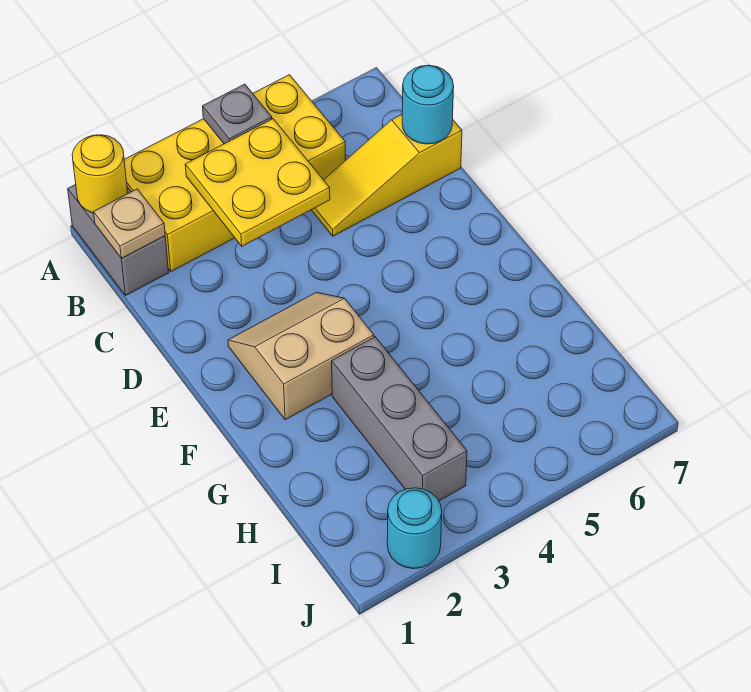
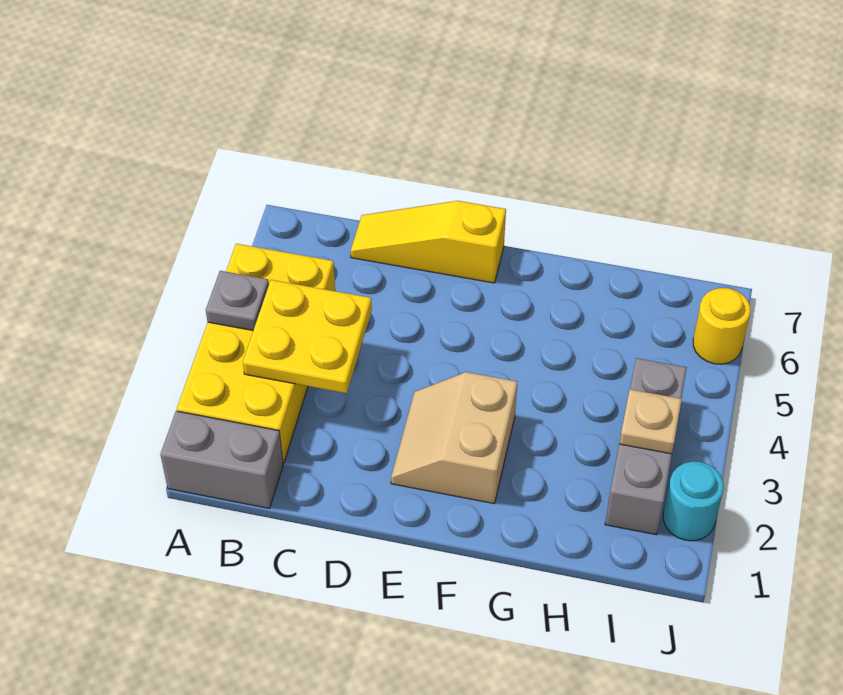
yellow round brick A1 level 2 -> yellow round brick J6 level 1
tan plate B1 level 2 -> tan plate I3 level 2
yellow slope C5:C7 level 1 top 7 -> yellow slope C7:E7 level 1 top E
cyan round brick C7 level 2 -> none
grey brick G3:I3 level 1 -> grey brick I2:I4 level 1

